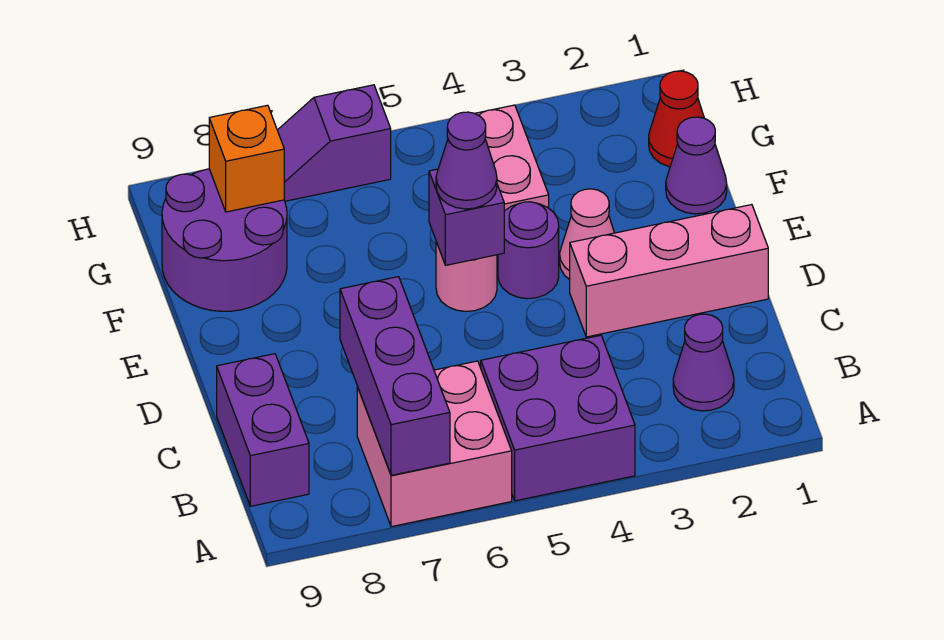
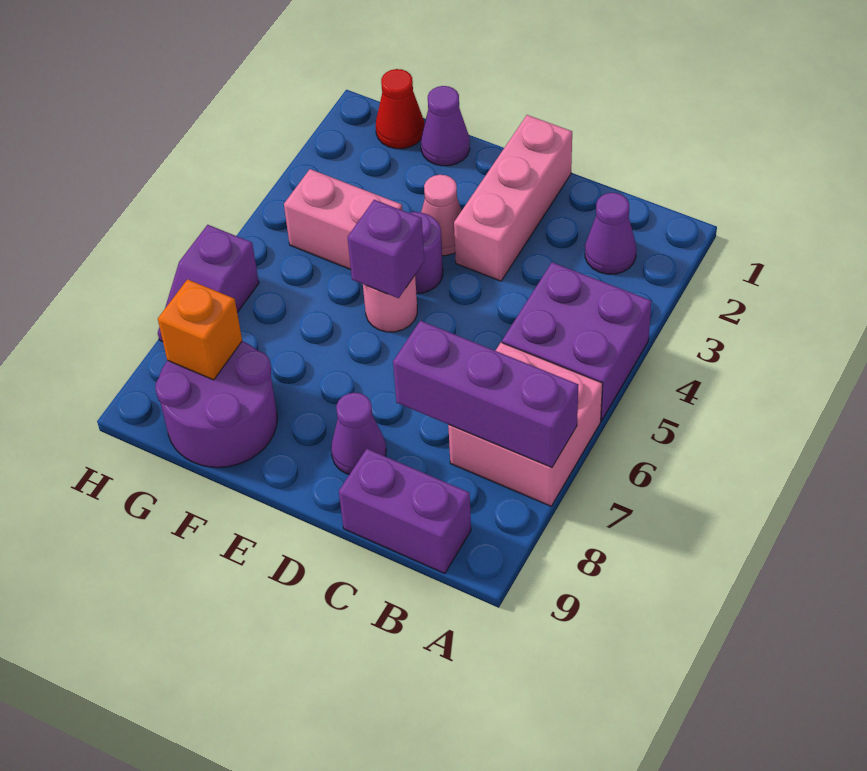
purple cone E5 level 3 -> purple cone D8 level 1

